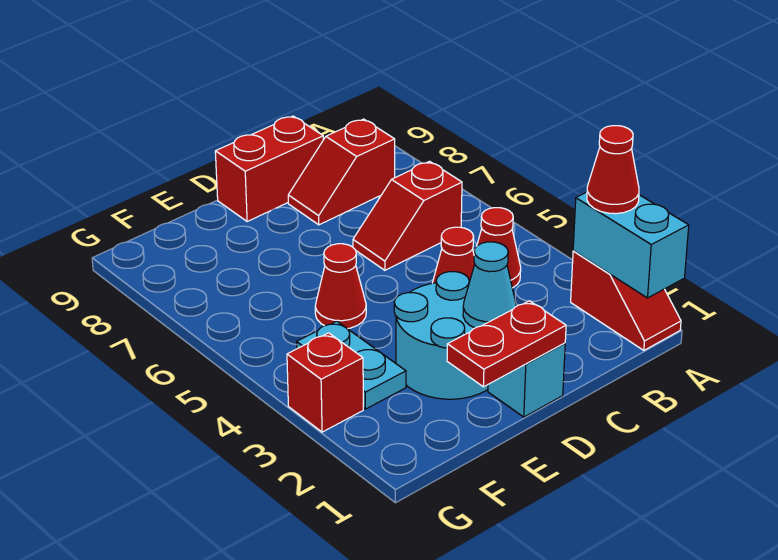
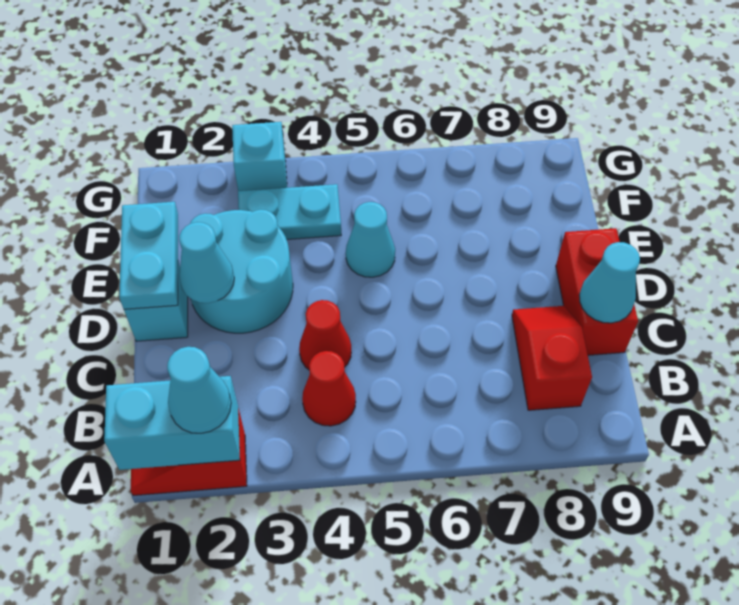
red cone A2 level 3 -> cyan cone A2 level 3
red slope B6:C6 level 1 top B -> none
none -> cyan cone C9 level 2
red plate D1:E1 level 2 -> cyan plate D1:E1 level 2
red cone E5 level 1 -> cyan cone E5 level 1
red brick G3 level 1 -> cyan brick G3 level 1

